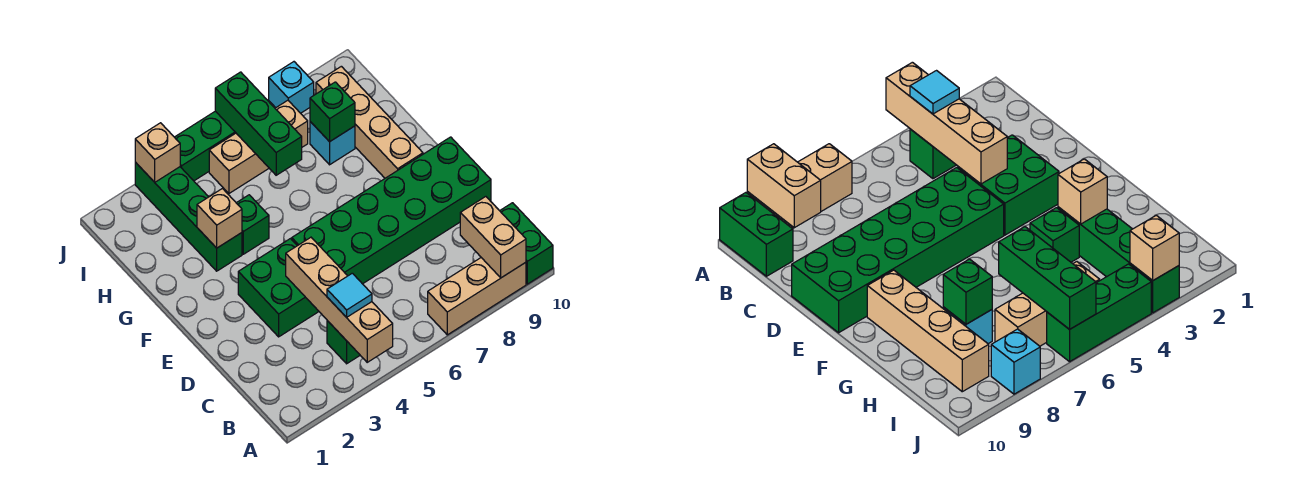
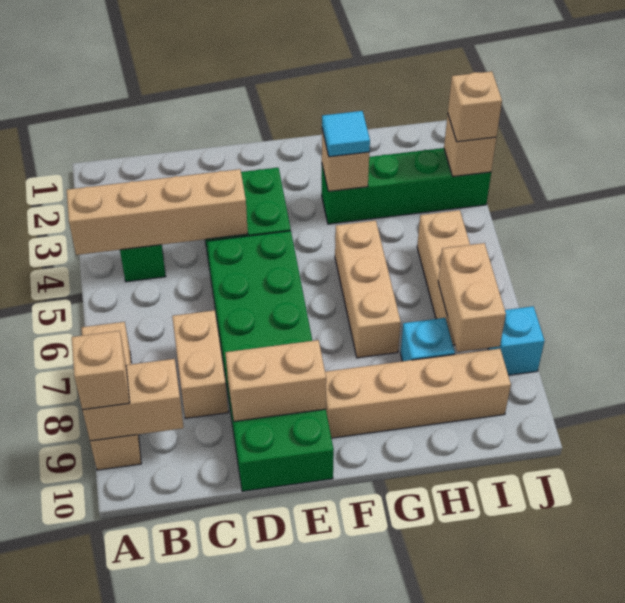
none -> tan brick A9 level 3
green brick A10:B10 level 1 -> none
cyan tile B4 level 3 -> cyan tile G3 level 3
none -> tan brick C7:C8 level 1
none -> tan brick D9:E9 level 2
green brick G4 level 1 -> none
none -> tan brick G5:G7 level 1
green brick H6:J6 level 2 -> none
green brick H8 level 2 -> none
none -> tan brick I7:I8 level 2
none -> tan brick J3 level 3
green brick J4:J6 level 1 -> none

